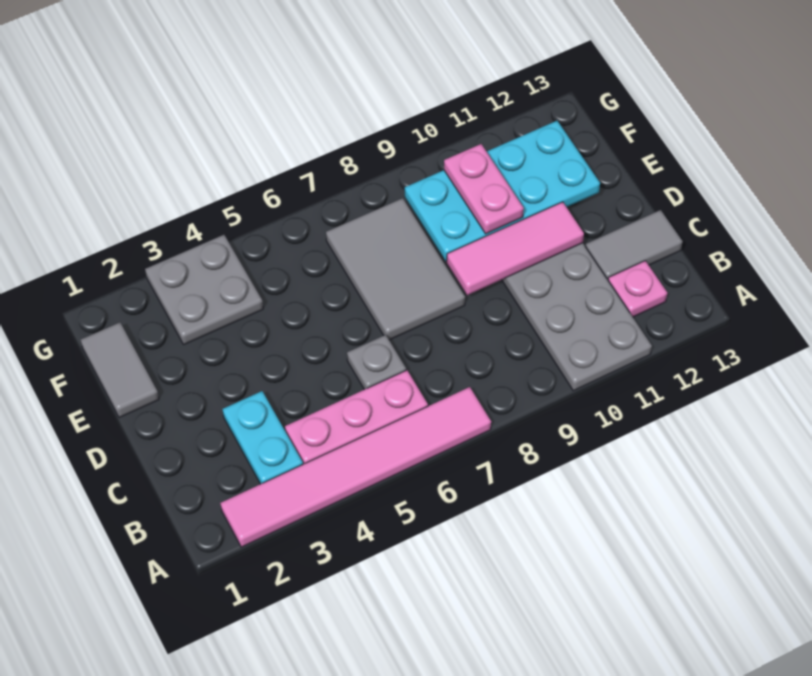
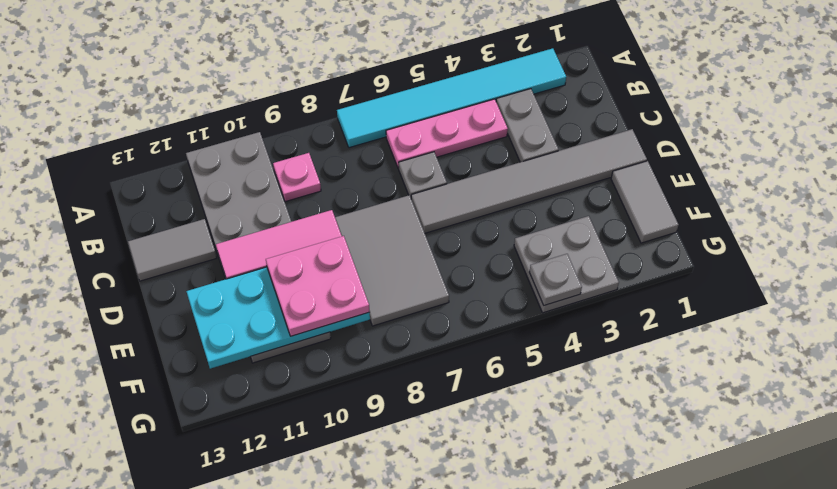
pink tile A2:A7 level 1 -> cyan tile A2:A7 level 1
cyan plate B3:C3 level 1 -> grey plate B3:C3 level 1
pink plate B12 level 1 -> pink plate B9 level 1
none -> grey tile D1:D6 level 1
pink plate E10:F10 level 3 -> pink plate E9:F10 level 3
none -> grey plate G4 level 2

